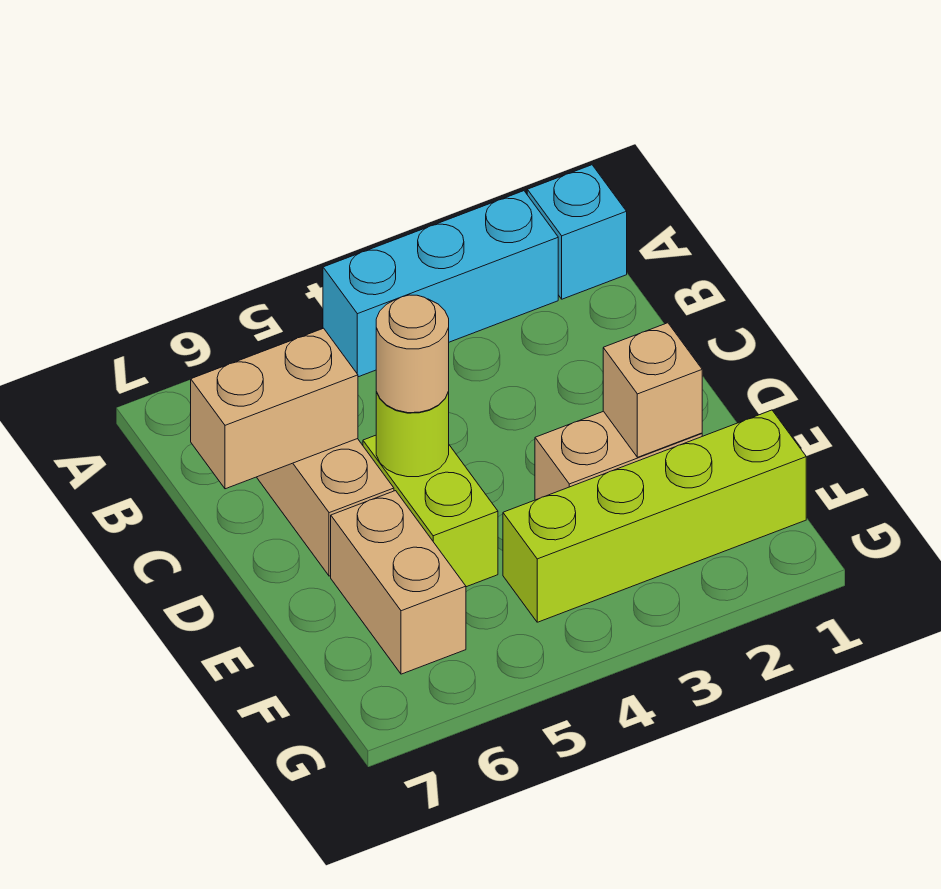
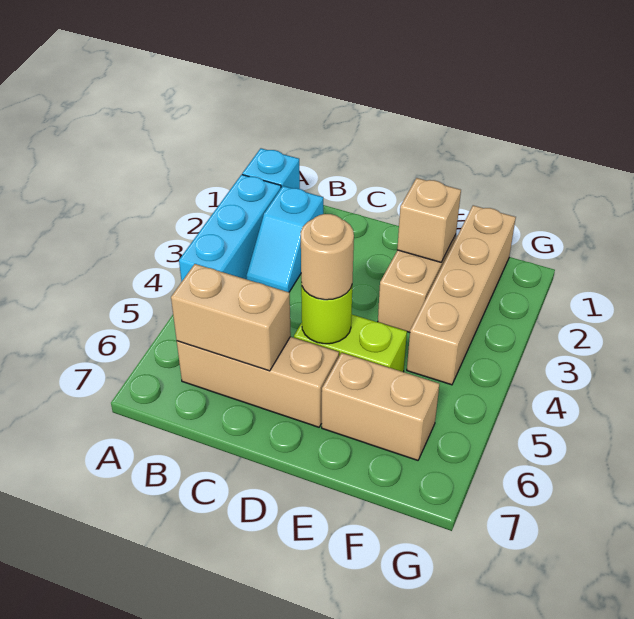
none -> cyan slope B2:B3 level 1 top 2
tan brick C6:C7 level 2 -> tan brick B6:C6 level 2
lime brick F1:F4 level 1 -> tan brick F1:F4 level 1

